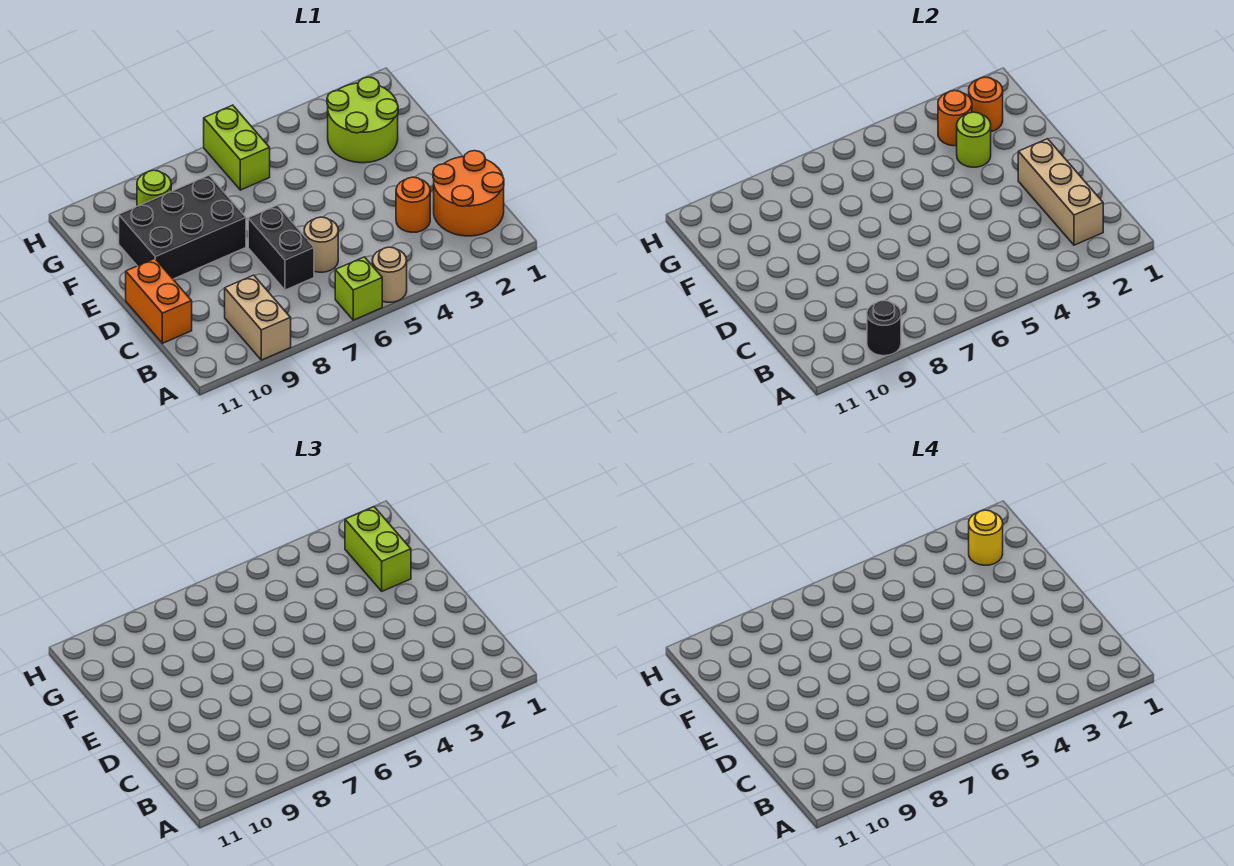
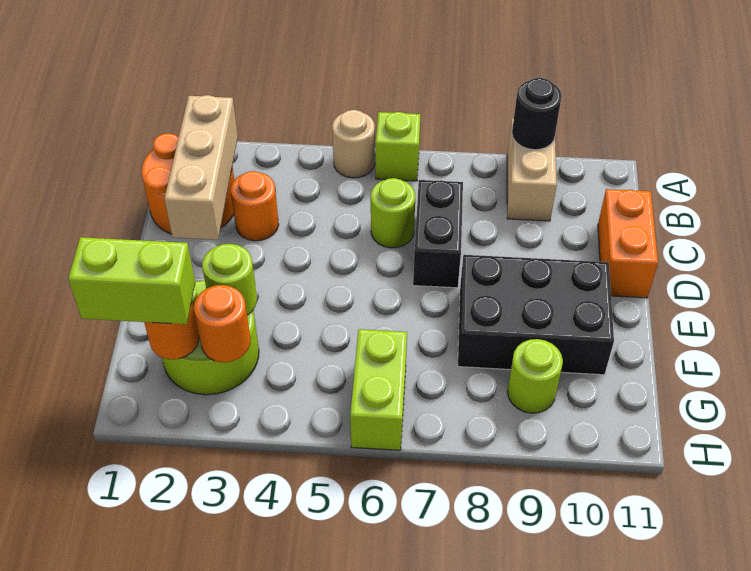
tan round brick C6 level 1 -> lime round brick C6 level 1
lime brick F2:G2 level 3 -> lime brick G1:G2 level 3
yellow round brick G2 level 4 -> none

